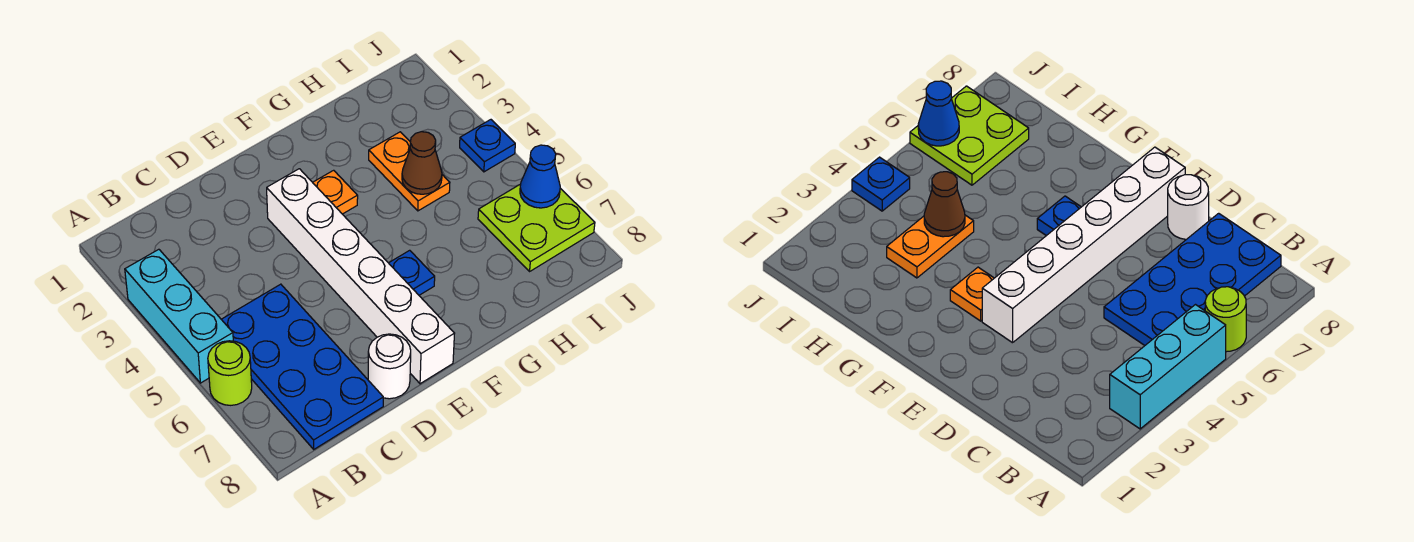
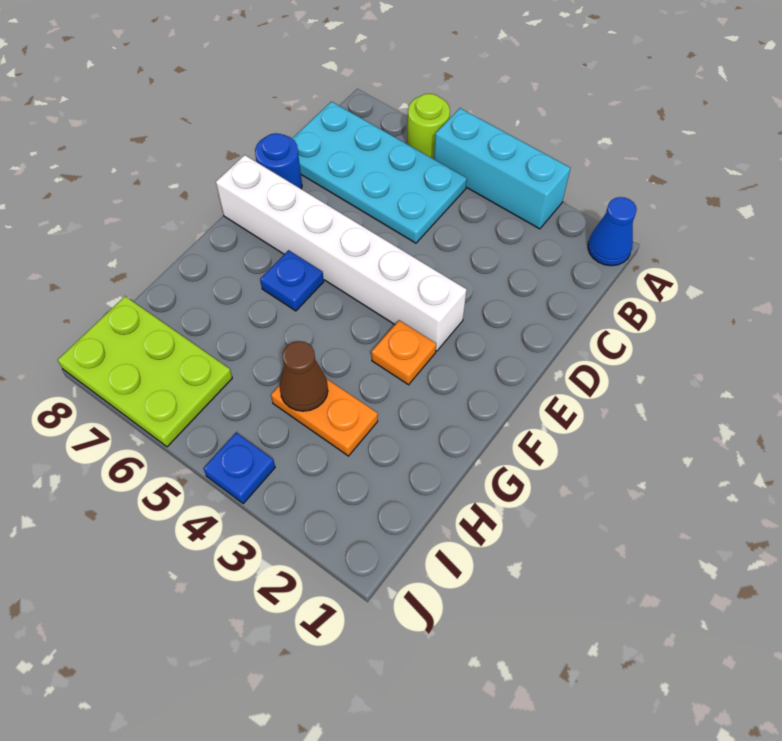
blue plate B5:C8 level 1 -> cyan plate B5:C8 level 1
white round brick D8 level 1 -> blue round brick D8 level 1
lime plate I6:J7 level 1 -> lime plate I6:J8 level 1
blue cone J6 level 2 -> blue cone A1 level 1

